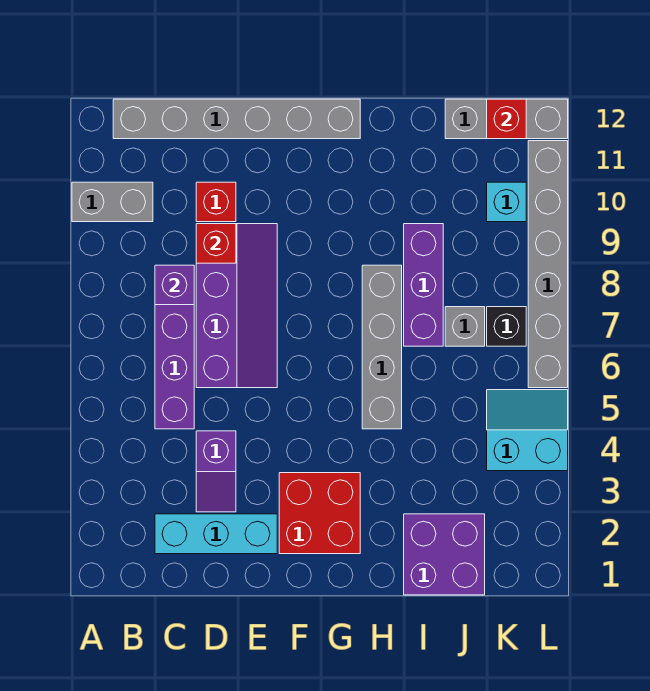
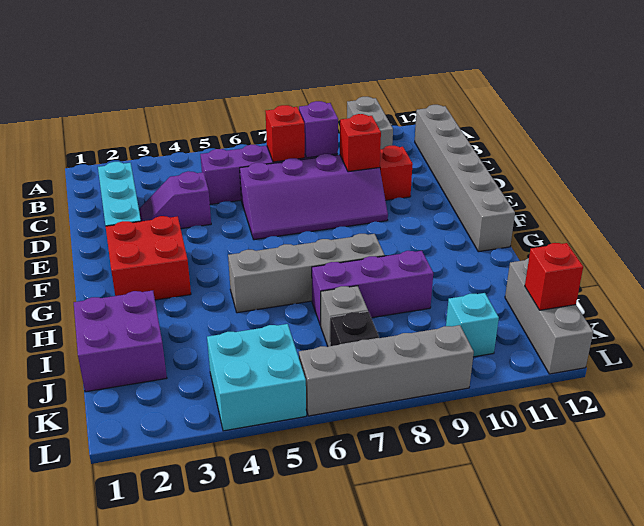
none -> red brick C7 level 2
cyan slope K4:L5 level 1 top 4 -> cyan brick K4:L5 level 1
grey brick L6:L11 level 1 -> grey brick L6:L9 level 1

